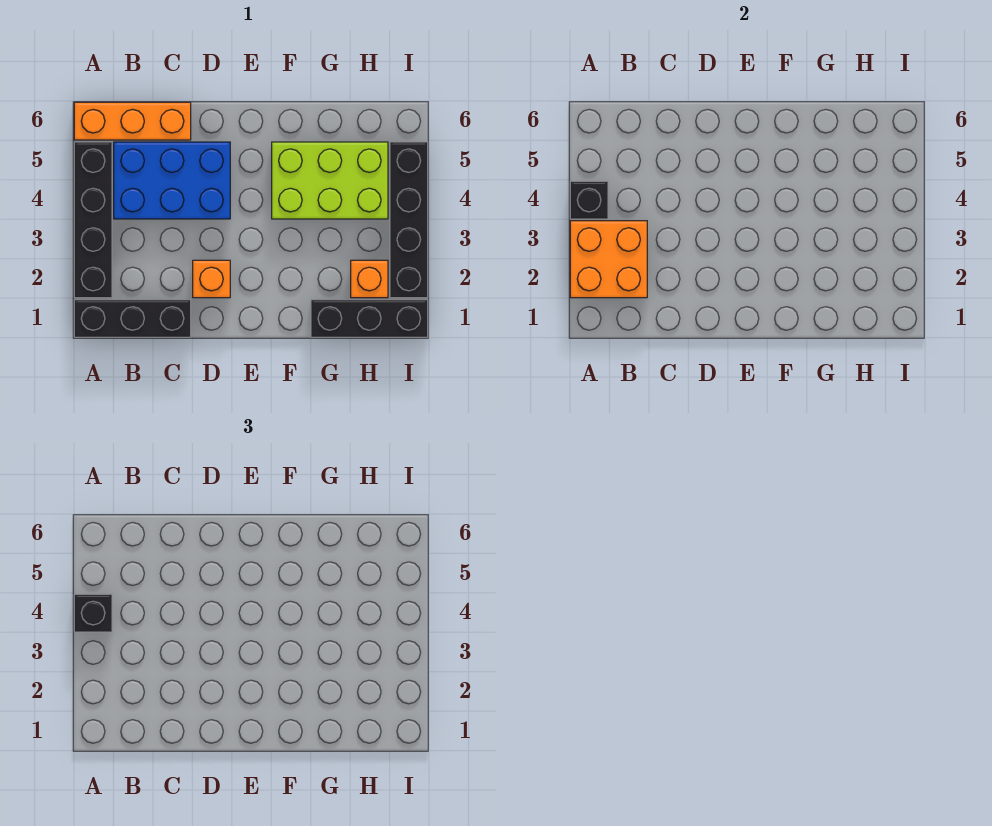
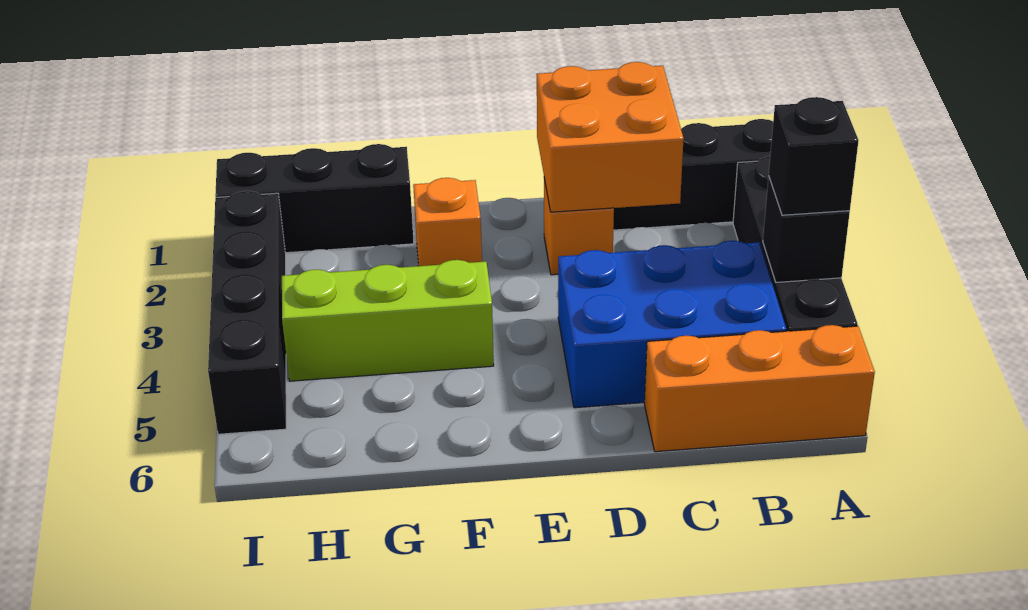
orange brick A2:B3 level 2 -> orange brick C1:D2 level 2
lime brick F4:H5 level 1 -> lime brick F4:H4 level 1
orange brick H2 level 1 -> orange brick F2 level 1

